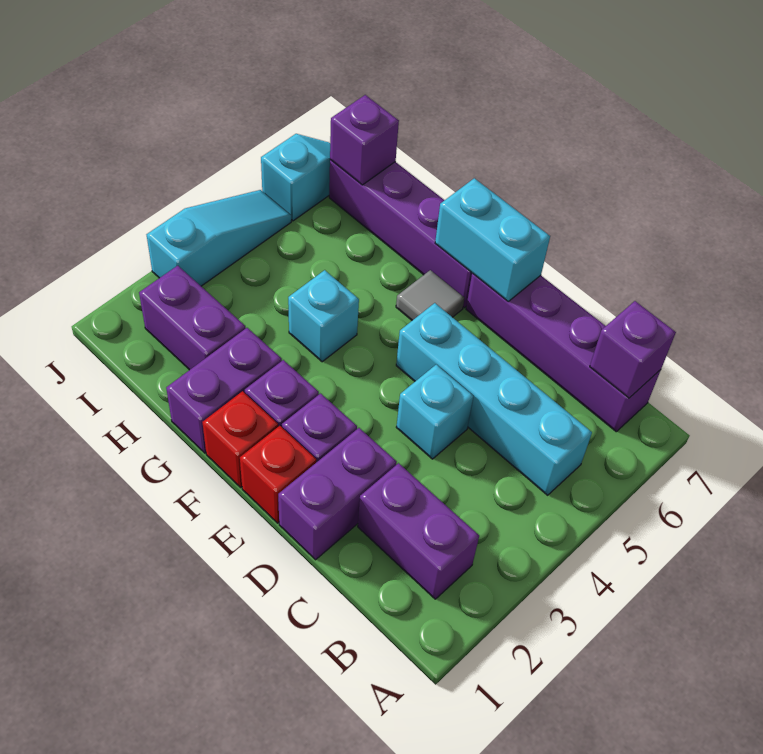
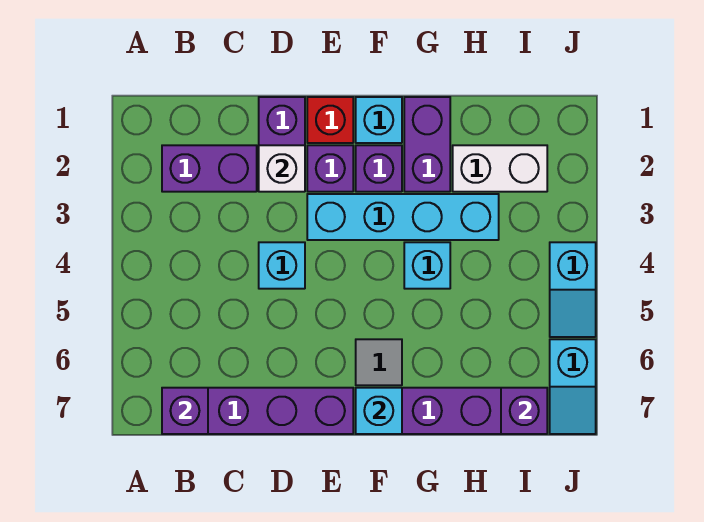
cyan brick B5:E5 level 1 -> cyan brick E3:H3 level 1
none -> white brick D2 level 2
cyan brick E7:F7 level 2 -> cyan brick F7 level 2
red brick F1 level 1 -> cyan brick F1 level 1
purple brick H2:I2 level 1 -> white brick H2:I2 level 1
cyan slope J3:J5 level 1 top 3 -> cyan slope J4:J5 level 1 top 4

